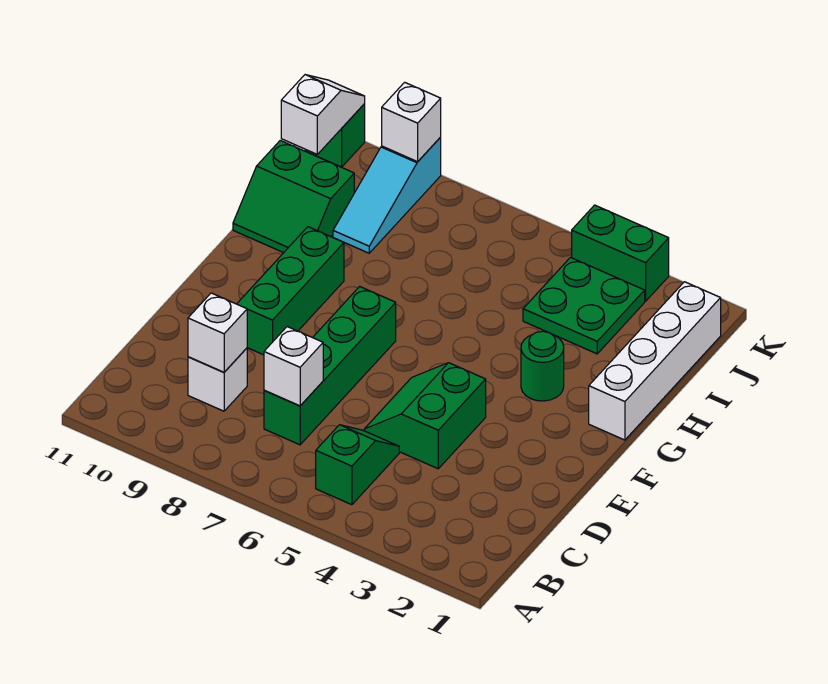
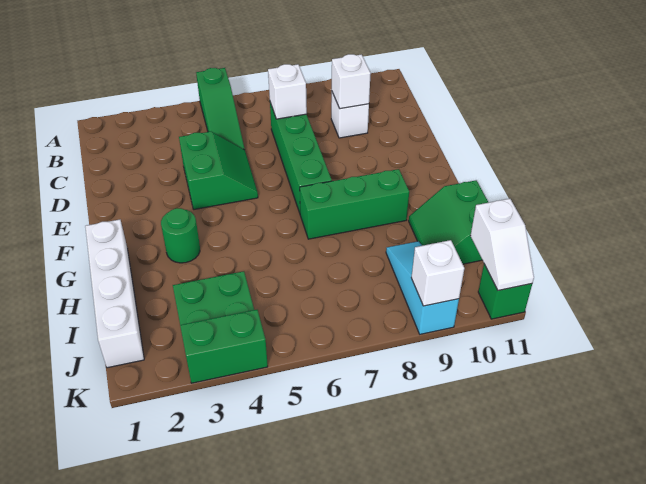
green slope B5:C5 level 1 top B -> green slope A5:C5 level 1 top A
green brick E9:G9 level 1 -> green brick G7:G9 level 1
green slope H10:I11 level 1 top I -> green slope H10:I11 level 1 top 11

